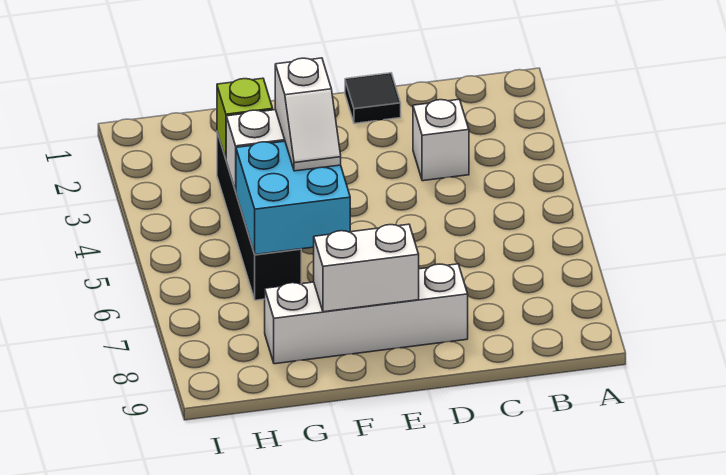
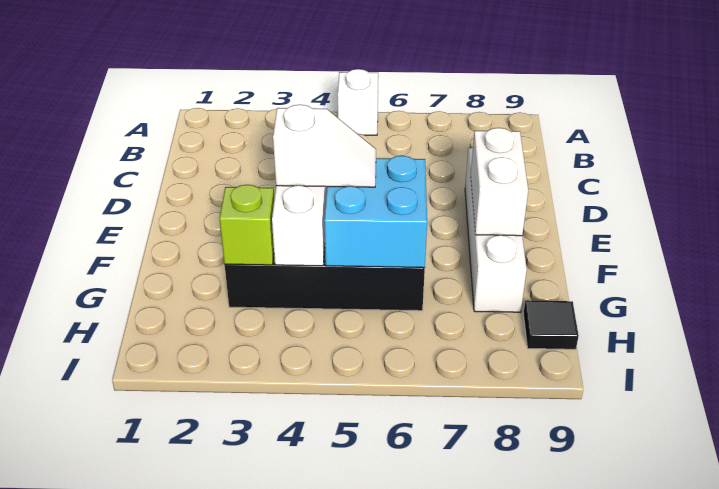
white brick C3 level 1 -> white brick A5 level 1
black tile D1 level 1 -> black tile H9 level 1

